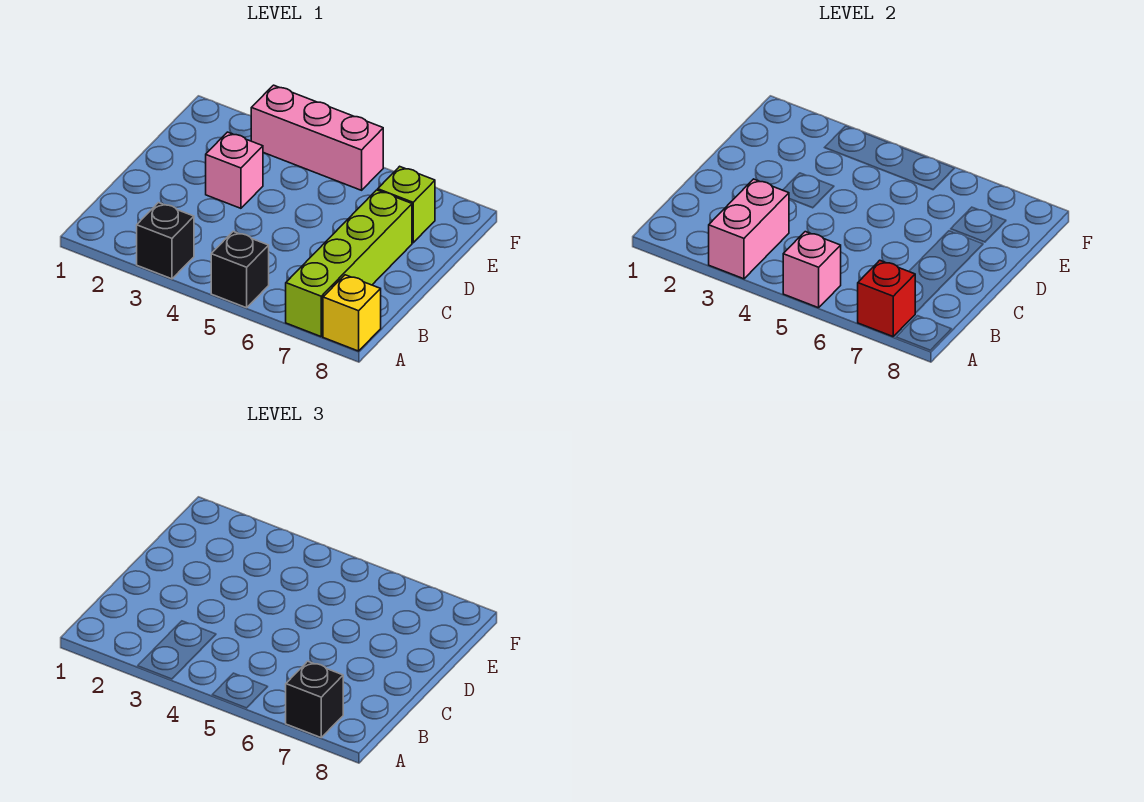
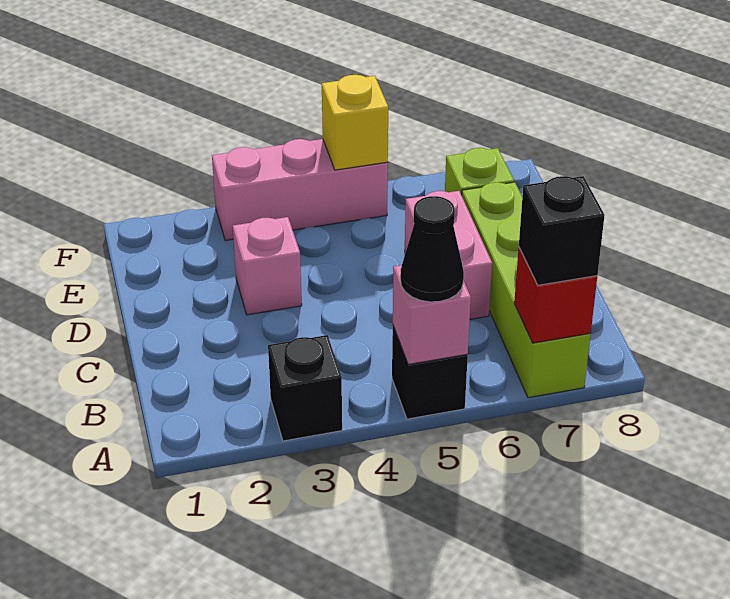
pink brick A3:B3 level 2 -> pink brick C6:D6 level 1
none -> black cone A5 level 3
yellow brick A8 level 1 -> yellow brick F5 level 2

